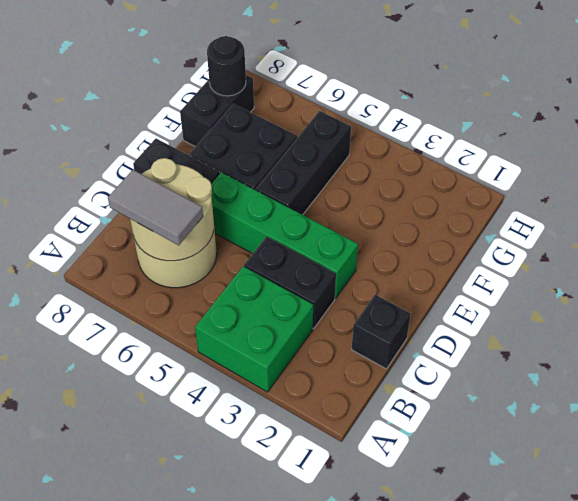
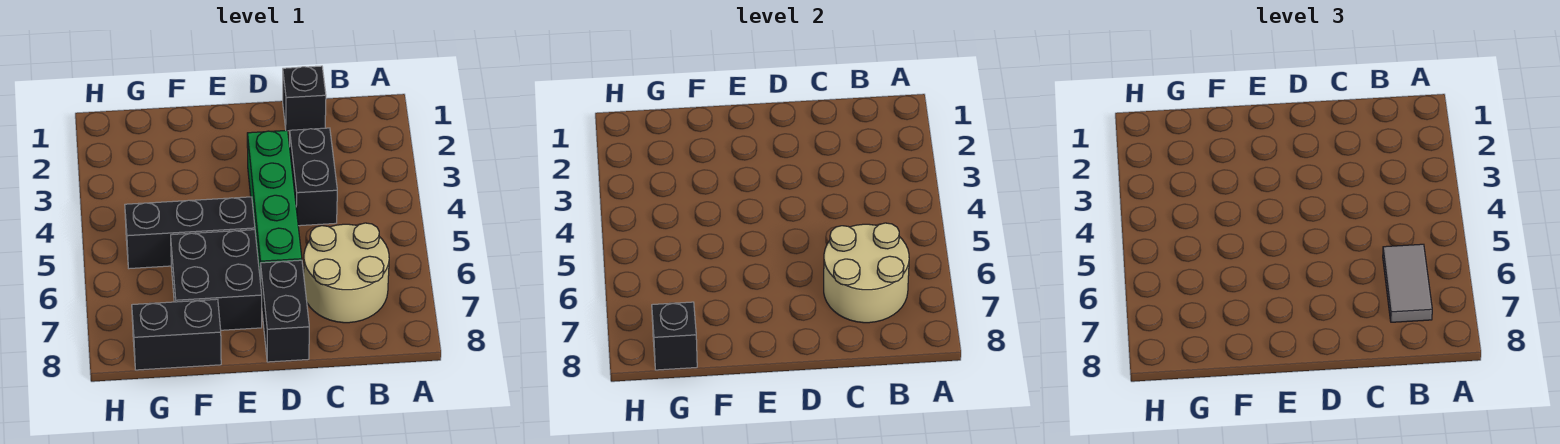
green brick A3:B4 level 1 -> none
black round brick G8 level 2 -> black brick G8 level 2

